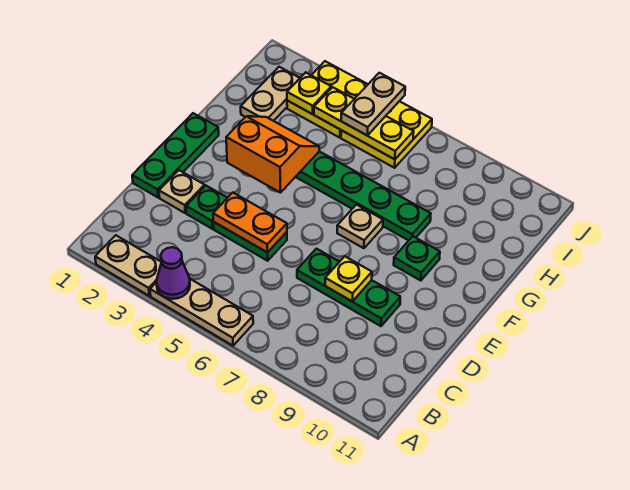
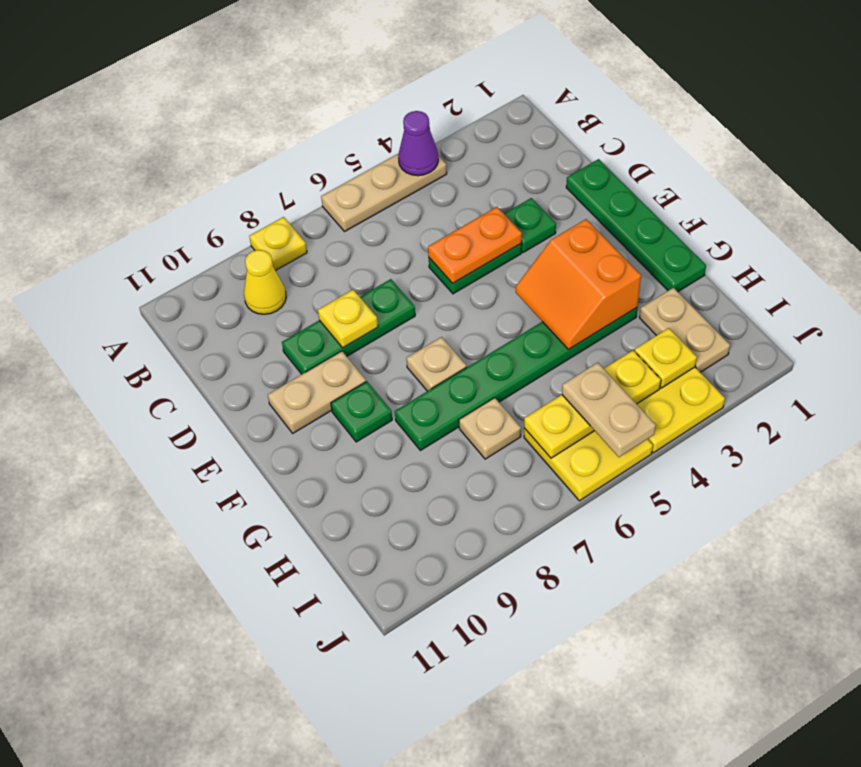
tan plate A2:A3 level 1 -> tan plate E9:E10 level 1
none -> yellow plate A8 level 1
none -> yellow cone B9 level 1
green plate D1:F1 level 1 -> green plate D1:G1 level 1
tan plate D2 level 1 -> tan plate H7 level 1
orange slope F3:G4 level 2 top F -> orange slope F3:G4 level 2 top 3

